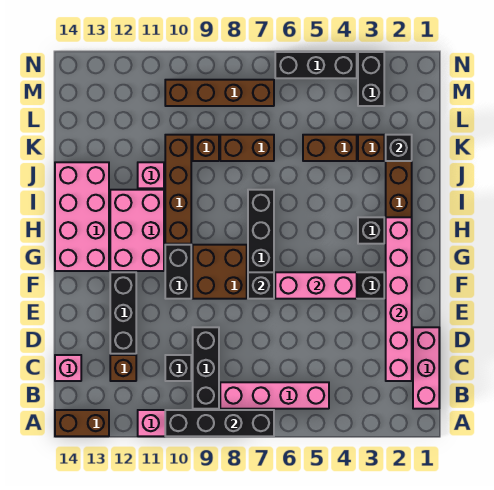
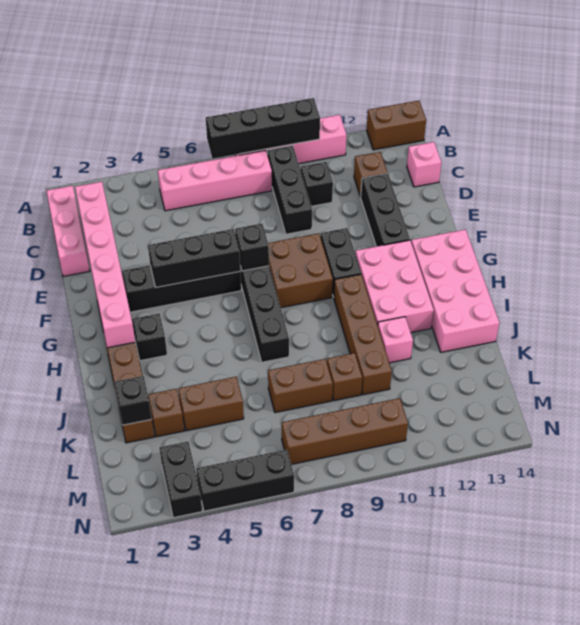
pink brick F4:F6 level 2 -> black brick F4:F6 level 2

